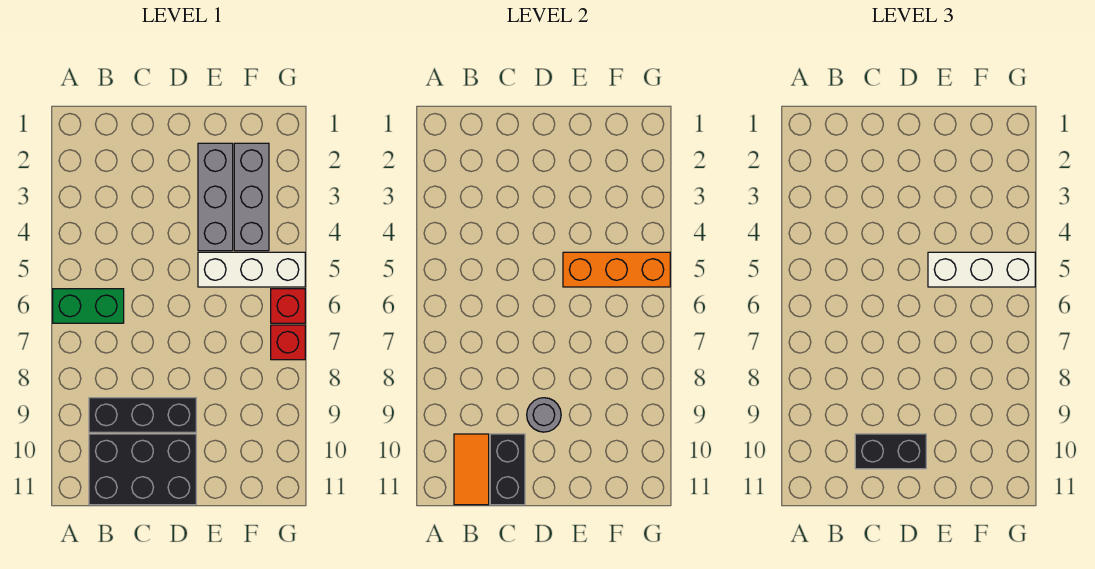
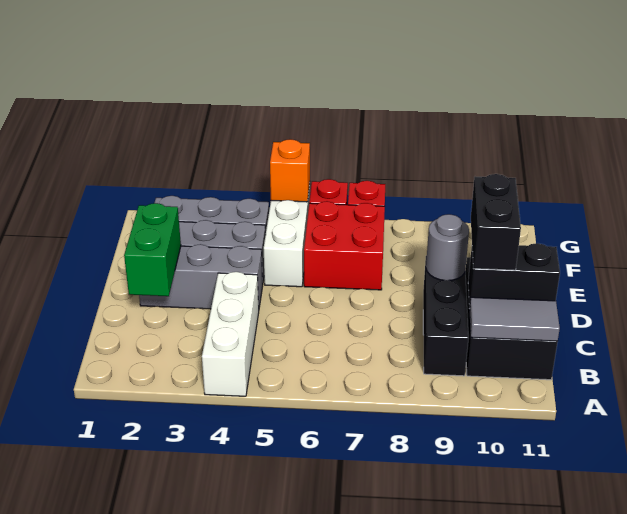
green brick A6:B6 level 1 -> green brick C2:D2 level 2
orange tile B10:B11 level 2 -> grey tile B10:B11 level 2
none -> grey brick D2:D4 level 1
orange brick E5:G5 level 2 -> orange brick G5 level 2
white brick E5:G5 level 3 -> white brick A4:C4 level 1
none -> red brick E6:F7 level 1

